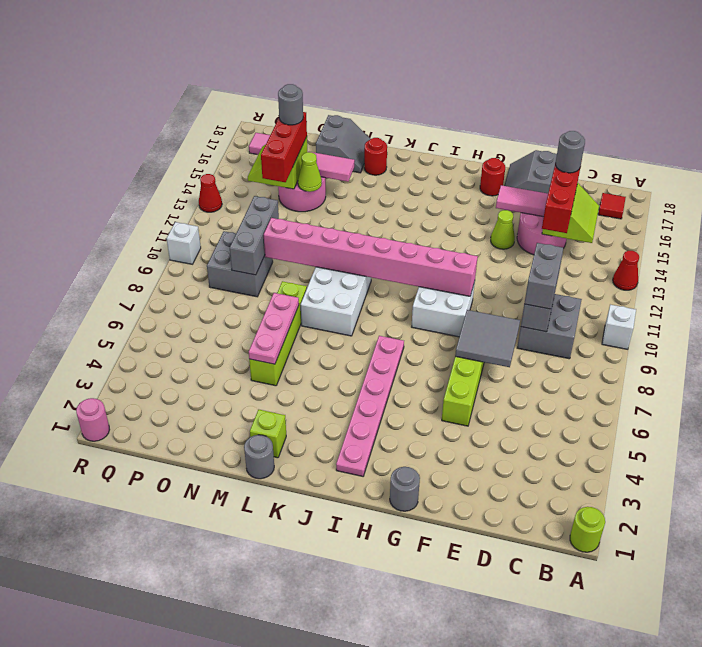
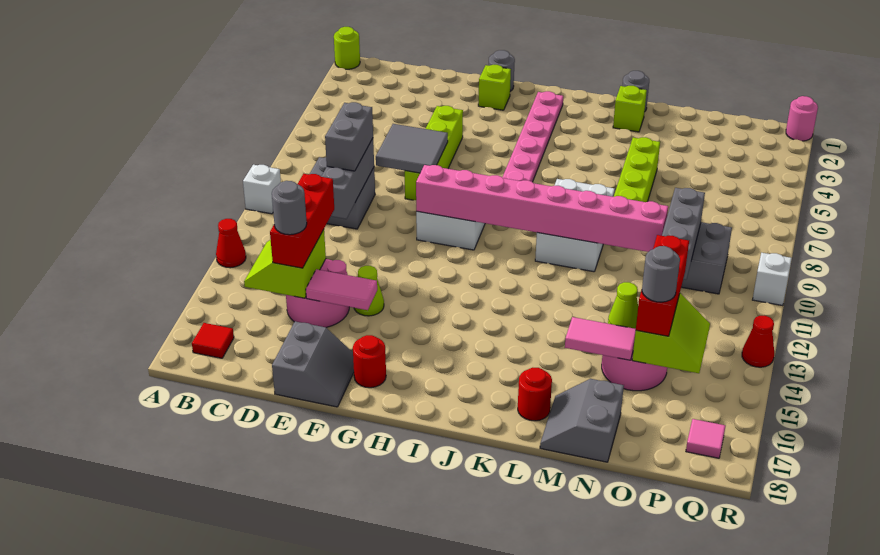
none -> lime brick G2 level 1
pink plate M5:M7 level 2 -> none

